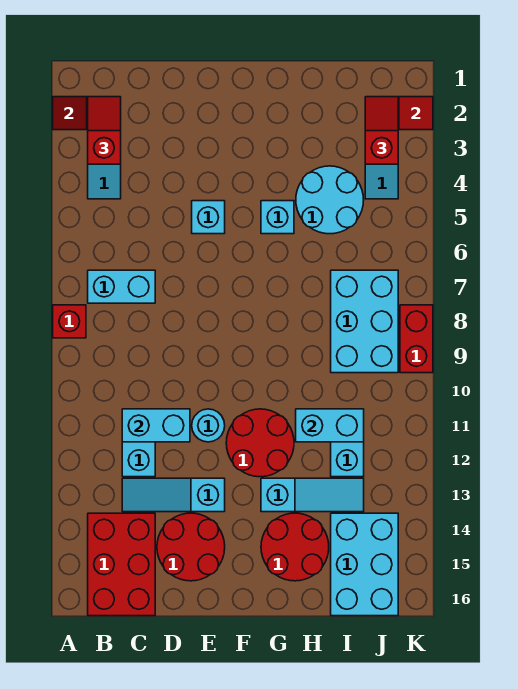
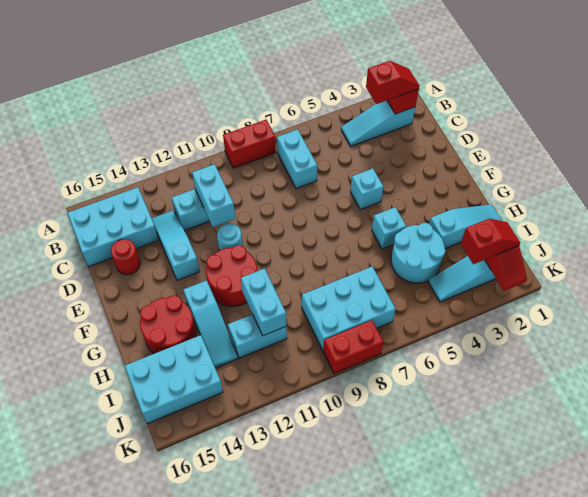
red brick A8 level 1 -> red brick A8:A9 level 1
red brick B14:C16 level 1 -> cyan brick B14:C16 level 1
red round brick D14:E15 level 1 -> red round brick D15 level 1
none -> cyan slope H1:H3 level 1 top 3

